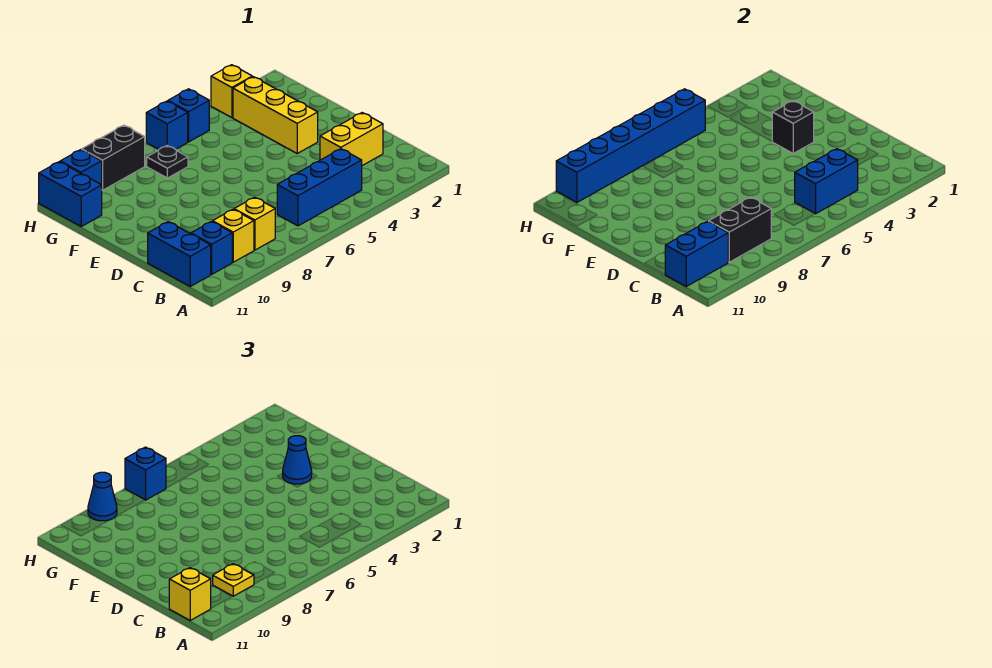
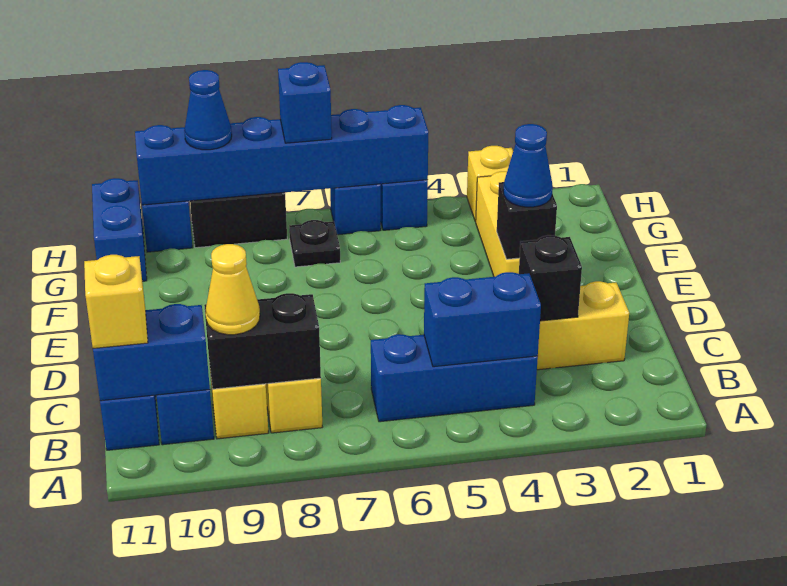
yellow plate B9 level 3 -> yellow cone B9 level 3
none -> black brick C3 level 2

